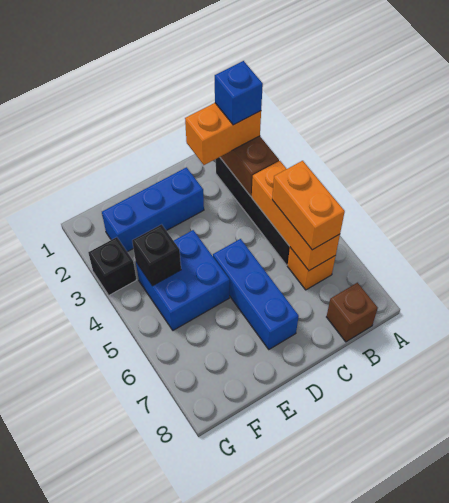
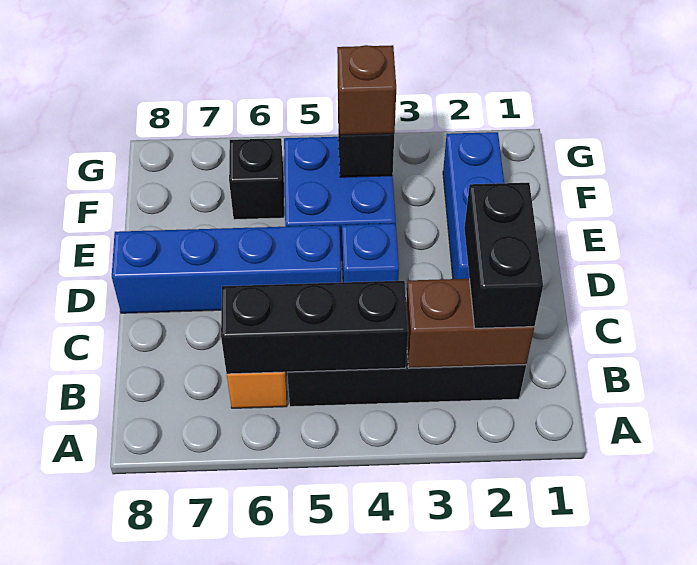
orange brick B2:C2 level 3 -> black brick B2:C2 level 3
blue brick B2 level 4 -> blue brick D4 level 1
orange brick B4:B6 level 2 -> black brick B4:B6 level 2
orange brick B5:B6 level 3 -> none
brown brick B8 level 1 -> brown brick F4 level 3
blue brick D5:D7 level 1 -> blue brick D5:D8 level 1
black brick G3 level 1 -> black brick F6 level 1

